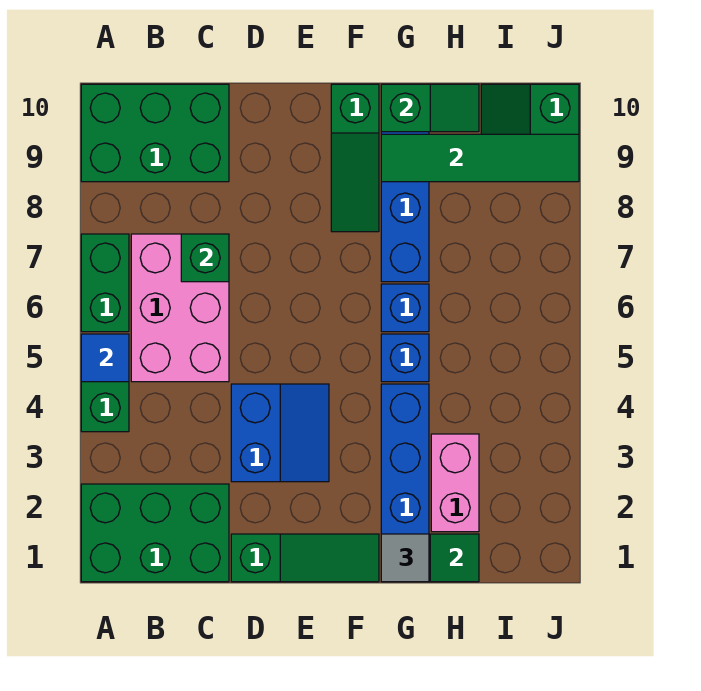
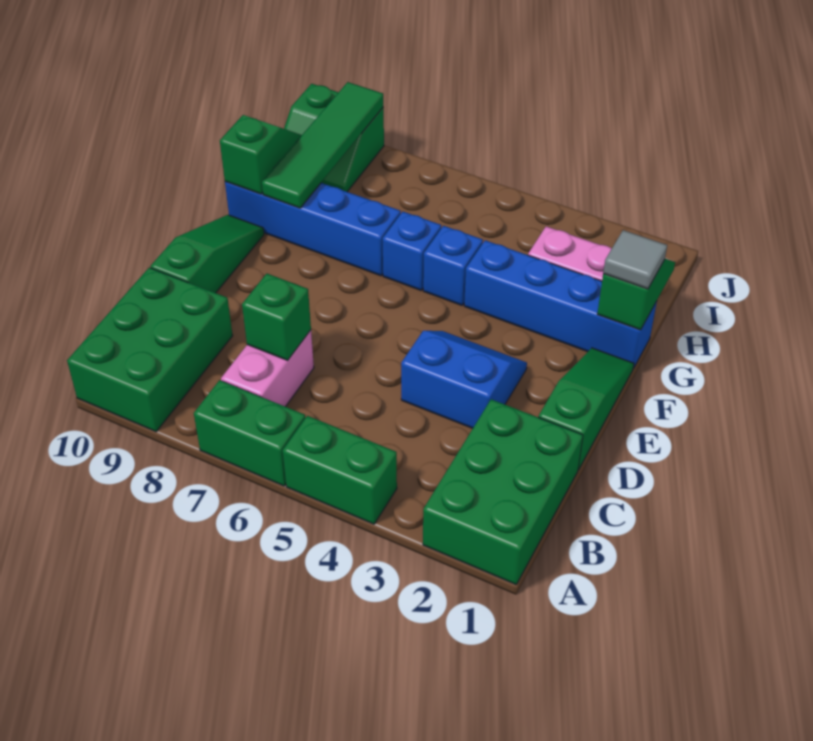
blue tile A5 level 2 -> none
pink brick B5:C7 level 1 -> pink brick B7:C7 level 1
green slope F8:F10 level 1 top 10 -> green slope D10:F10 level 1 top D

